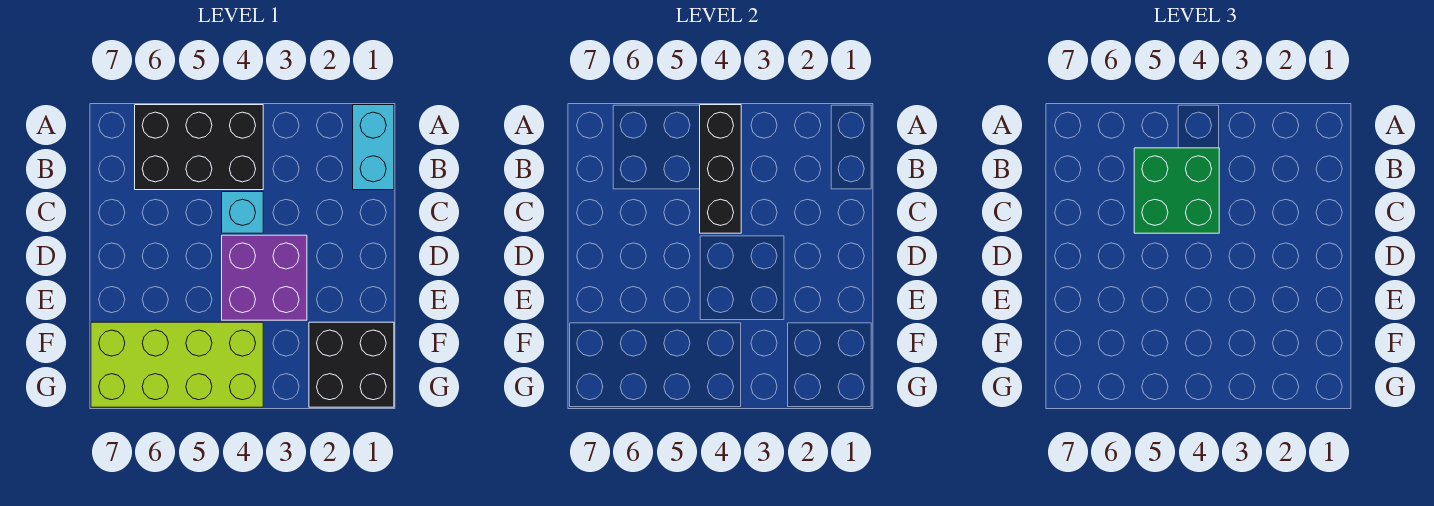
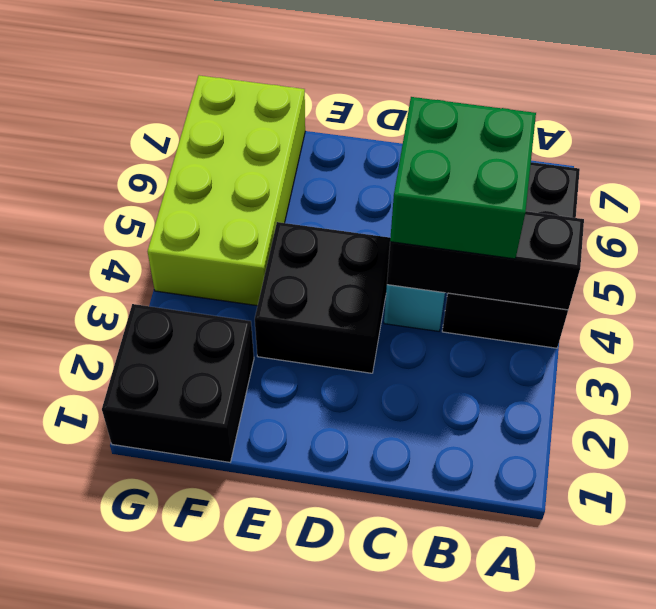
cyan brick A1:B1 level 1 -> none
purple brick D3:E4 level 1 -> black brick D3:E4 level 1

